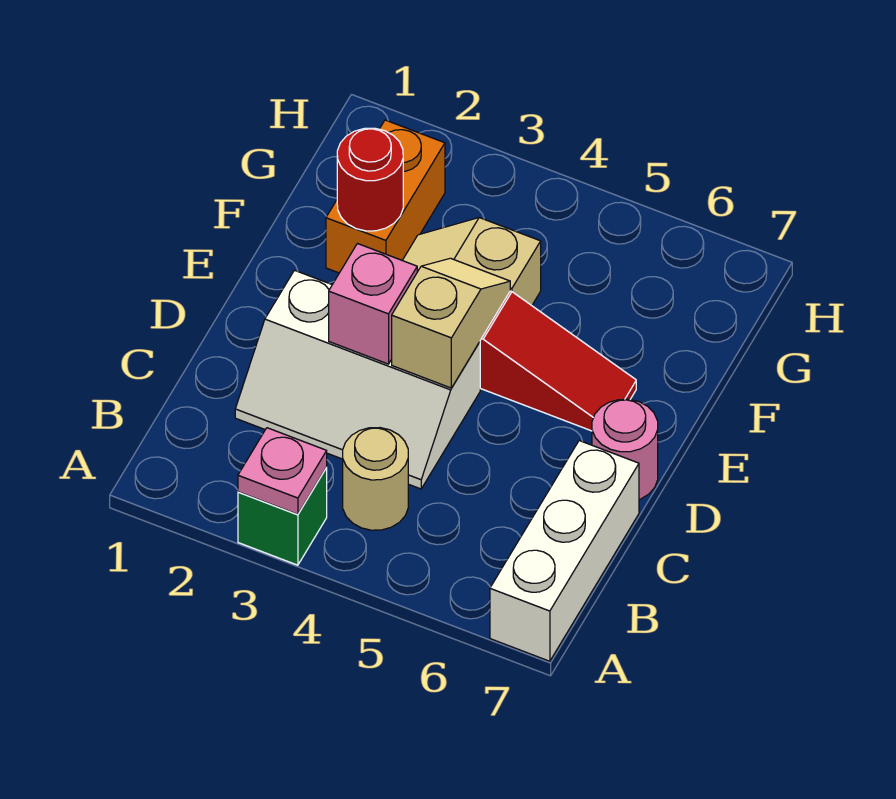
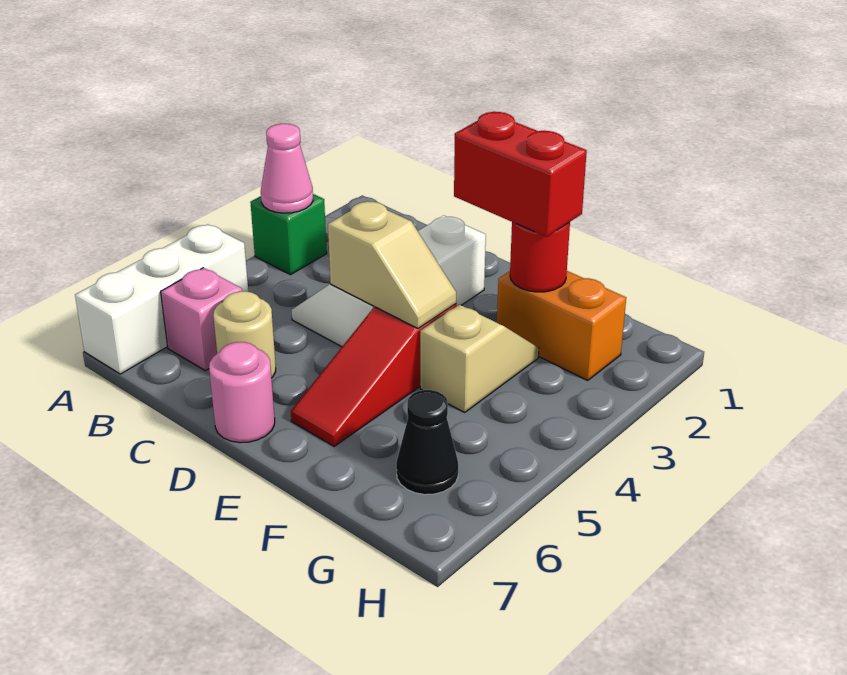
pink plate A3 level 2 -> pink cone A3 level 2
white brick A7:C7 level 1 -> white brick A5:A7 level 1
tan round brick B4 level 1 -> tan round brick C6 level 1
pink brick D3 level 2 -> pink brick B6 level 1
none -> red brick E2:F2 level 3
none -> black cone G6 level 1

